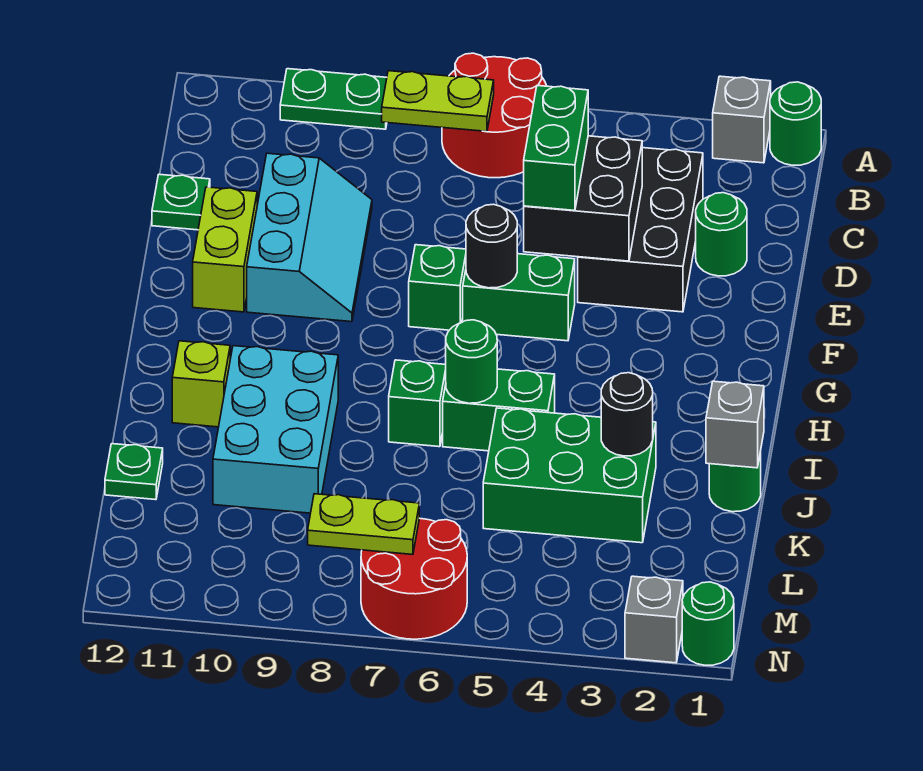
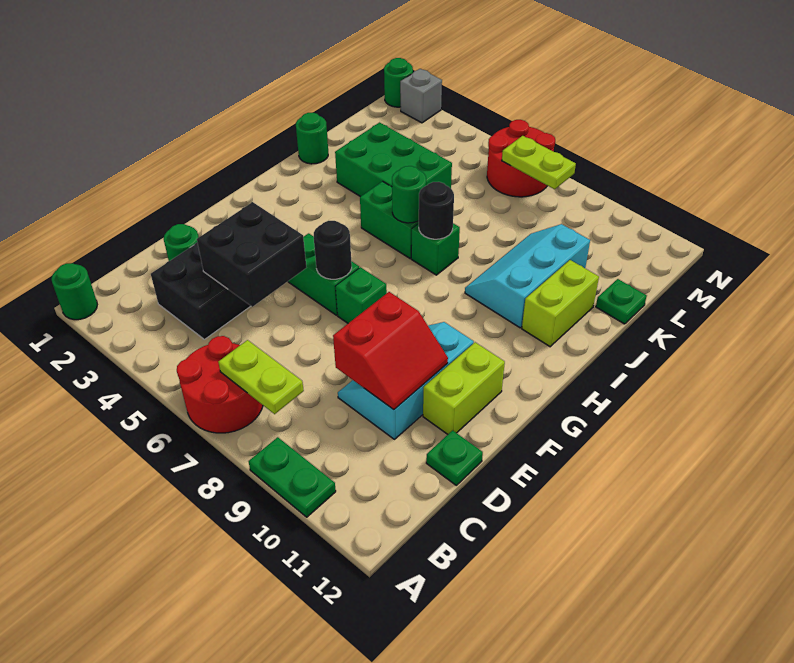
grey brick A2 level 1 -> none
green brick D5:E5 level 3 -> none
none -> red slope D9:E10 level 2 top 9
cyan brick I9:K10 level 1 -> cyan slope I9:K10 level 1 top 10
lime brick I11 level 1 -> lime brick I11:J11 level 1
grey brick J1 level 2 -> none
black round brick J3 level 2 -> black round brick I7 level 2

